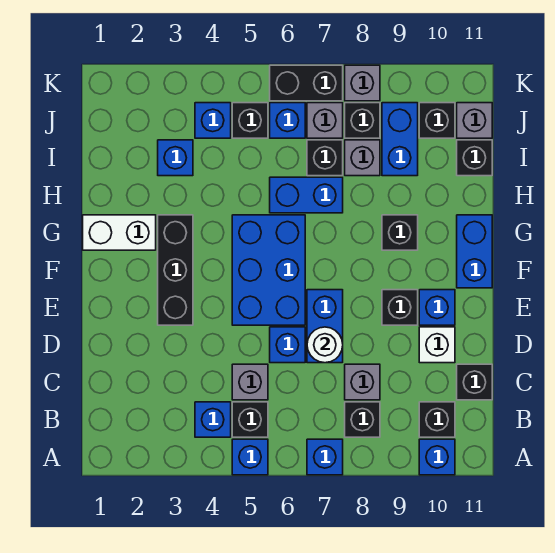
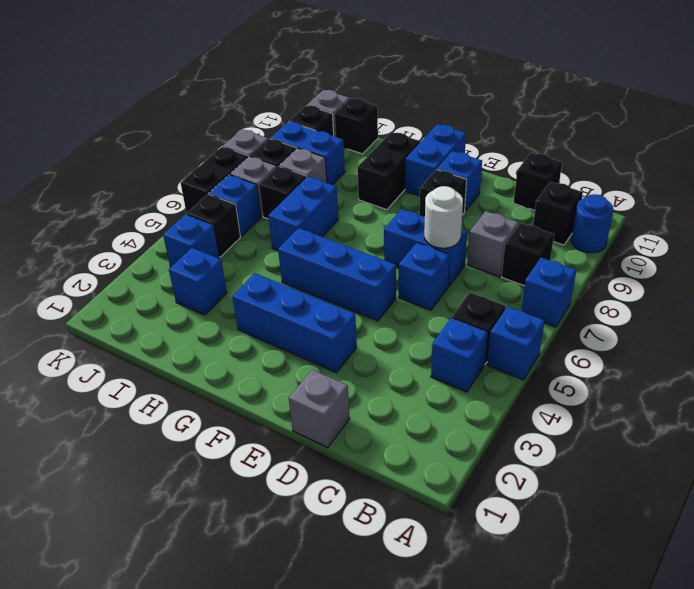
blue brick A10 level 1 -> blue round brick A10 level 1
grey brick C5 level 1 -> grey brick D1 level 1
white brick D10 level 1 -> none
black brick E3:G3 level 1 -> blue brick E3:G3 level 1
blue brick E5:G6 level 1 -> blue brick E5:G5 level 1
blue brick F11:G11 level 1 -> blue brick F10:F11 level 1
white brick G1:G2 level 1 -> none
black brick G9 level 1 -> black brick G9:G10 level 1

